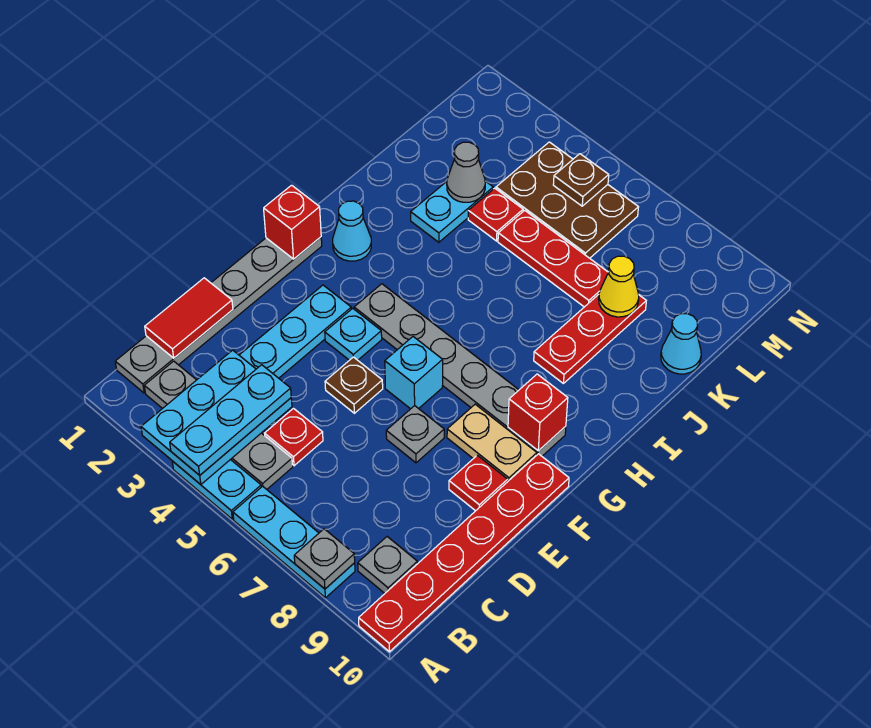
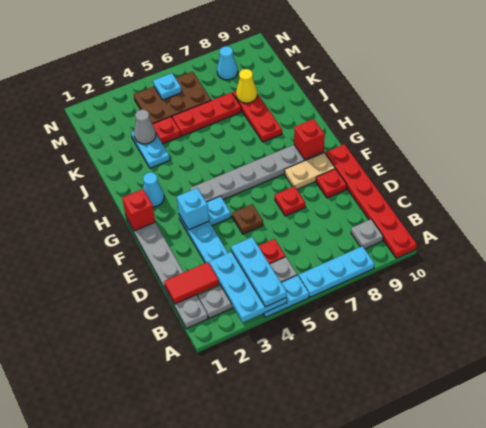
grey plate A8 level 2 -> none
red tile C1:D1 level 2 -> red tile C1:C2 level 2
grey plate E7 level 1 -> red plate E7 level 1
cyan brick F6 level 1 -> cyan brick F3 level 2
cyan cone K10 level 1 -> cyan cone M8 level 1
brown plate M5 level 2 -> cyan plate M5 level 2

